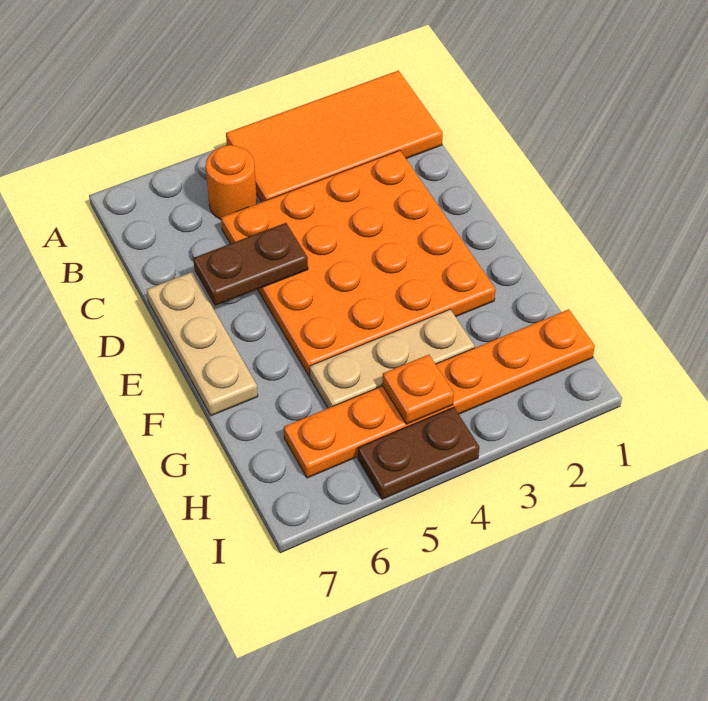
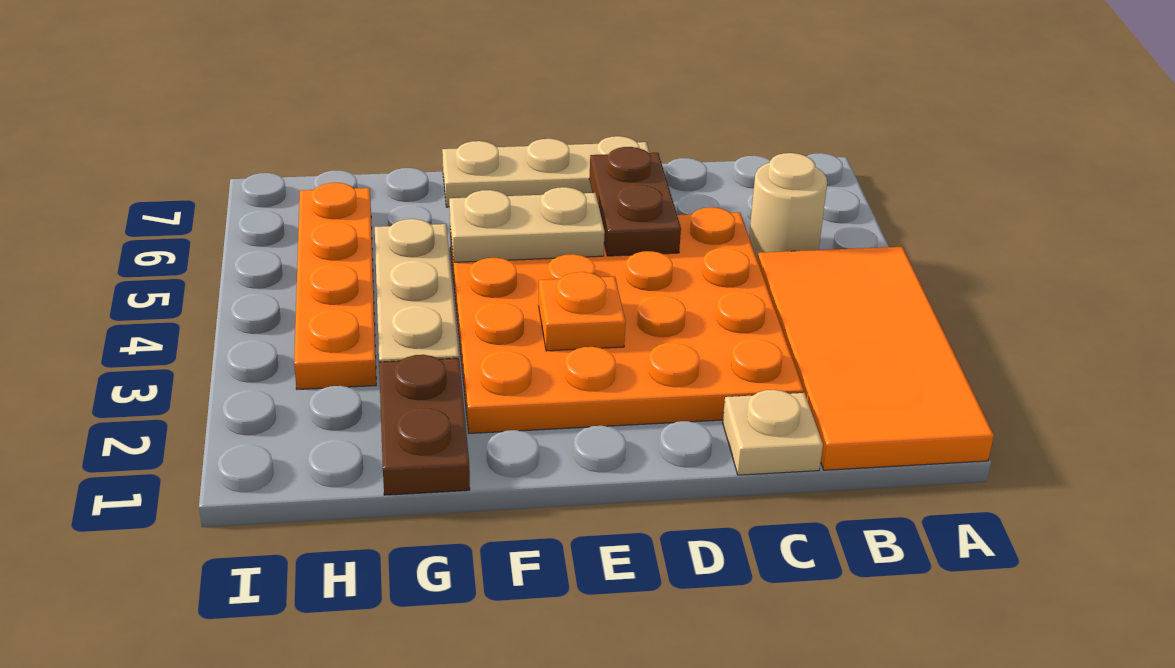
orange round brick B5 level 1 -> tan round brick B5 level 1
none -> tan plate C1 level 1
none -> tan plate E5:F5 level 2
orange plate H1:H6 level 1 -> orange plate H3:H6 level 1
orange plate H4 level 2 -> orange plate E3 level 2
brown plate I4:I5 level 1 -> brown plate G1:G2 level 1

